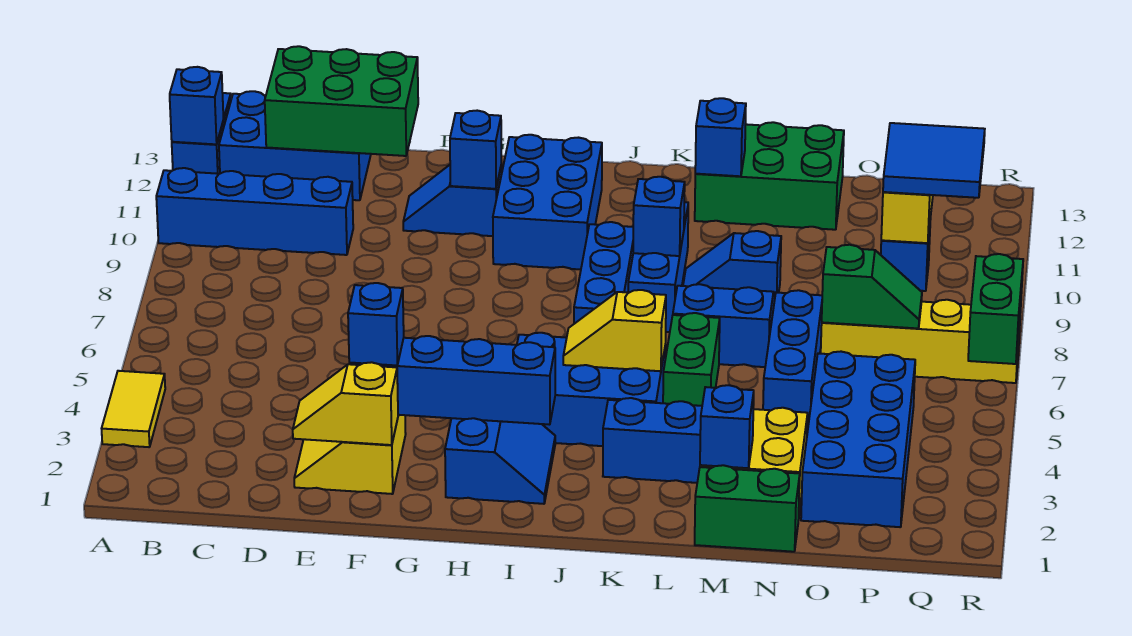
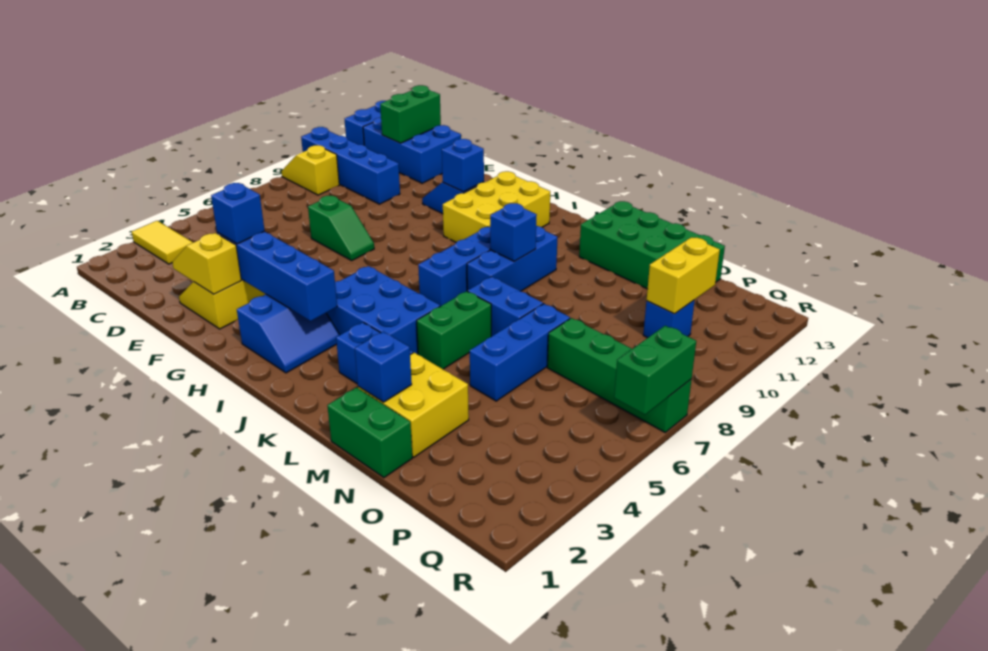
yellow tile A3:A4 level 1 -> yellow tile A3:B3 level 1
blue brick A12 level 2 -> none
green brick C12:E13 level 2 -> green brick C12:C13 level 2
blue brick H10:I12 level 1 -> yellow brick H10:I12 level 1
yellow slope J5:K5 level 2 top K -> yellow slope A9:B9 level 1 top B
blue slope L9:M9 level 1 top M -> none
green brick L12:N13 level 1 -> green brick L12:O13 level 1
blue brick L12 level 2 -> none
blue brick O2:P5 level 1 -> none
yellow brick O7:R7 level 1 -> green brick O7:R7 level 1
green slope O7:P7 level 2 top O -> green slope E7:F7 level 1 top E
blue tile P10:Q11 level 3 -> none

